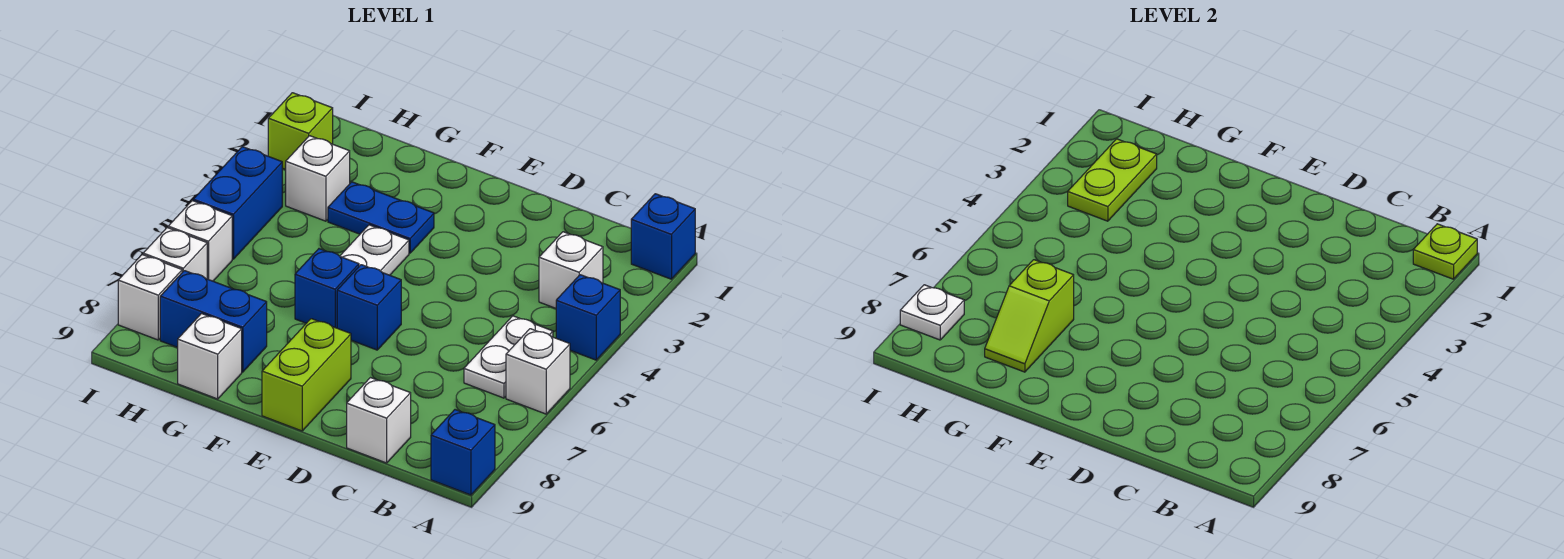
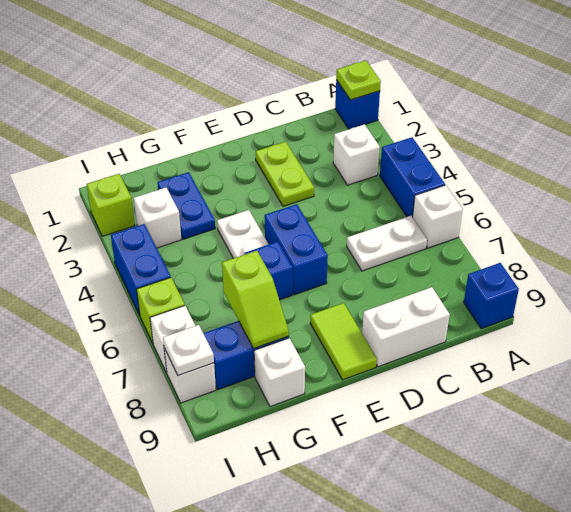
blue brick A4 level 1 -> blue brick A4:A5 level 1
white plate B5:B6 level 1 -> white plate B6:C6 level 1
white brick C9 level 1 -> white brick C9:D9 level 1
blue brick E6 level 1 -> blue brick E5:E6 level 1
lime brick E8:E9 level 1 -> lime tile E8:E9 level 1
blue plate F3:G3 level 1 -> blue plate G2:G3 level 1
lime plate H2:H3 level 2 -> lime plate D2:D3 level 1
white brick I6 level 1 -> lime brick I6 level 1

